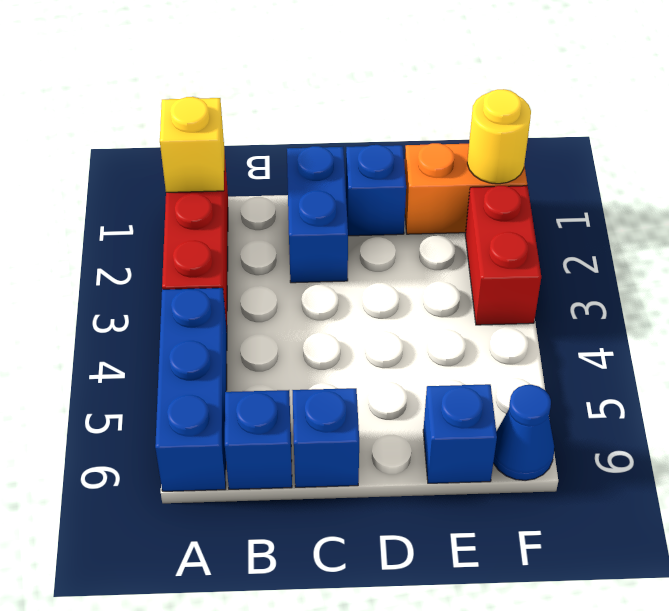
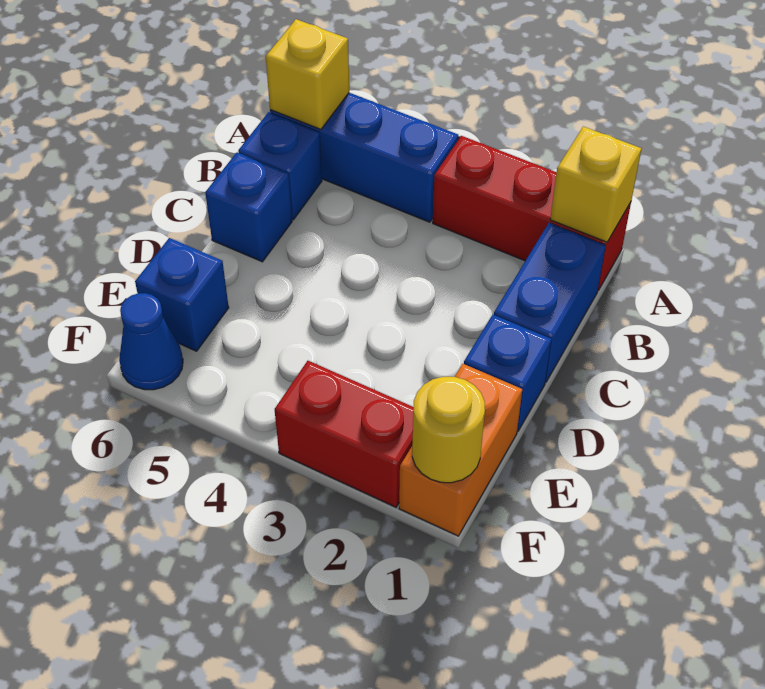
none -> yellow brick A6 level 2
blue brick C1:C2 level 1 -> blue brick B1:C1 level 1

